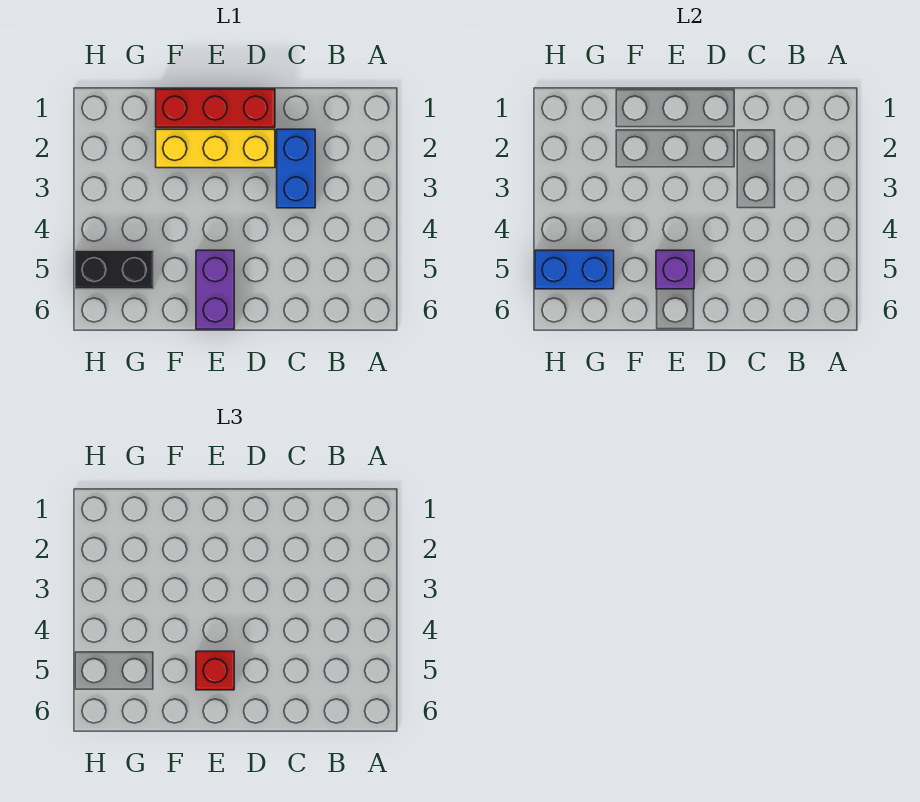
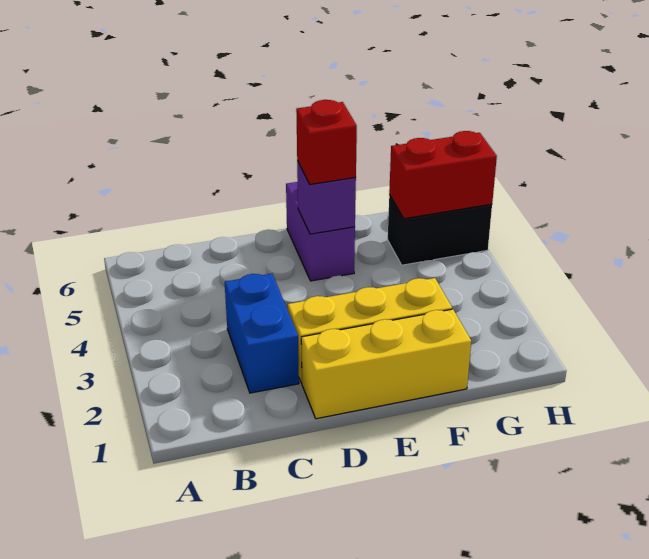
red brick D1:F1 level 1 -> yellow brick D1:F1 level 1
blue brick G5:H5 level 2 -> red brick G5:H5 level 2

